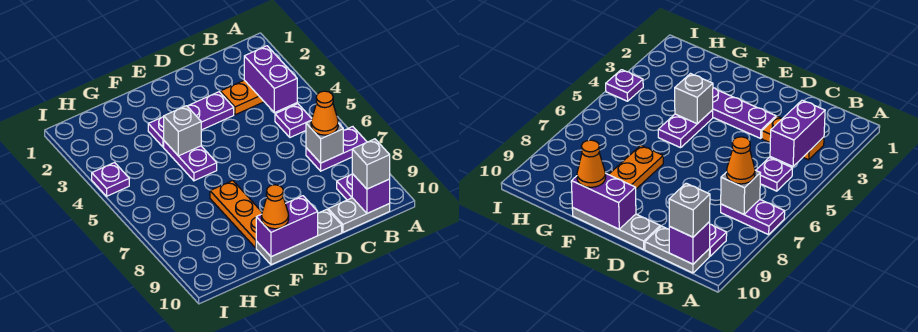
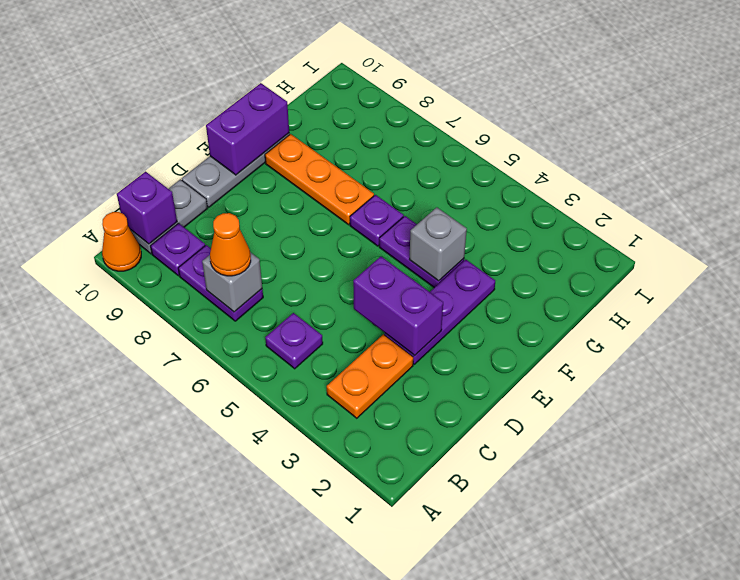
purple plate A7:B7 level 1 -> purple plate B7:B8 level 1
purple brick B3:B4 level 2 -> purple brick D3:D4 level 2
grey brick B10 level 3 -> none
orange cone F10 level 3 -> orange cone A10 level 1
purple plate I4 level 1 -> purple plate F6 level 1

